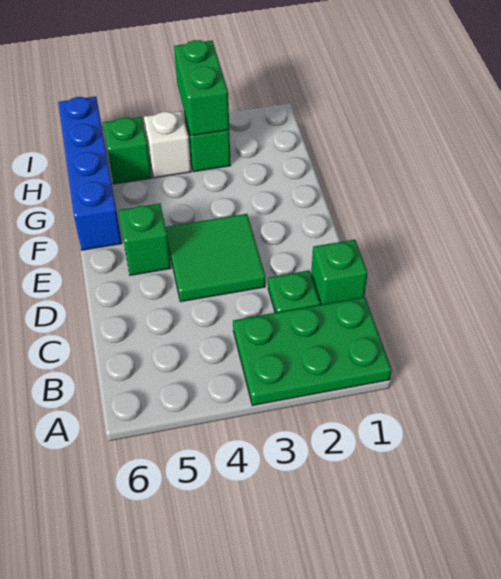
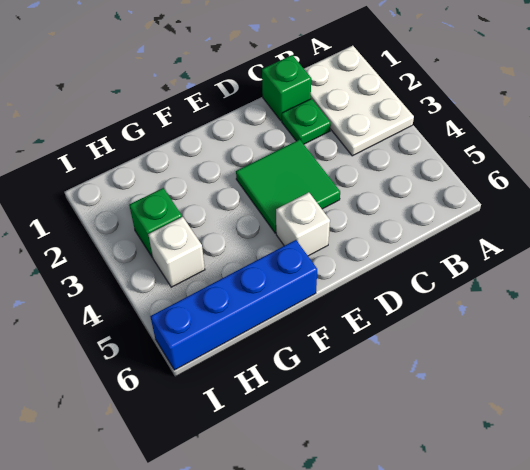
green plate A1:B3 level 1 -> white plate A1:B3 level 1
green brick E5 level 1 -> white brick E5 level 1
green brick H3:I3 level 2 -> none
green brick H5 level 1 -> none

